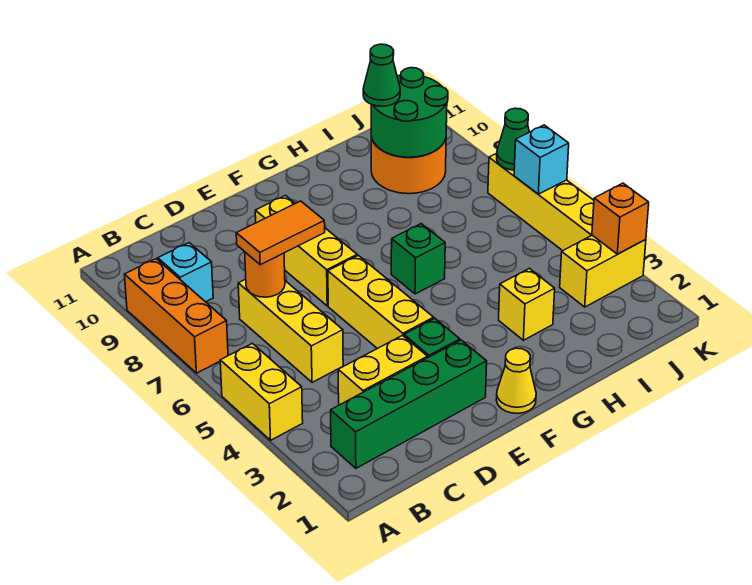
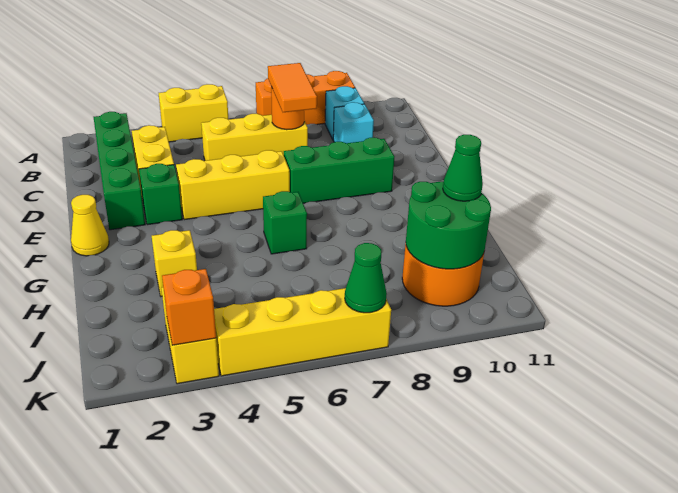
yellow brick E7:E9 level 1 -> green brick E7:E9 level 1
cyan brick K6 level 2 -> cyan brick C9 level 1

